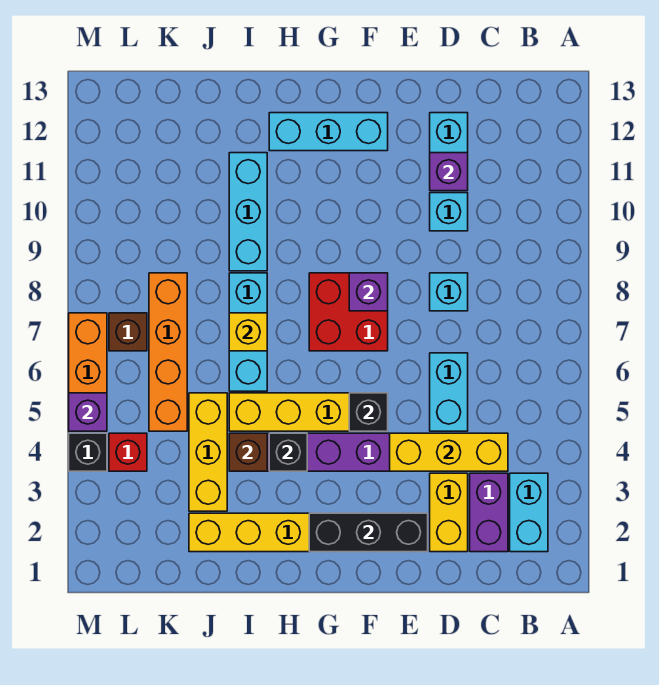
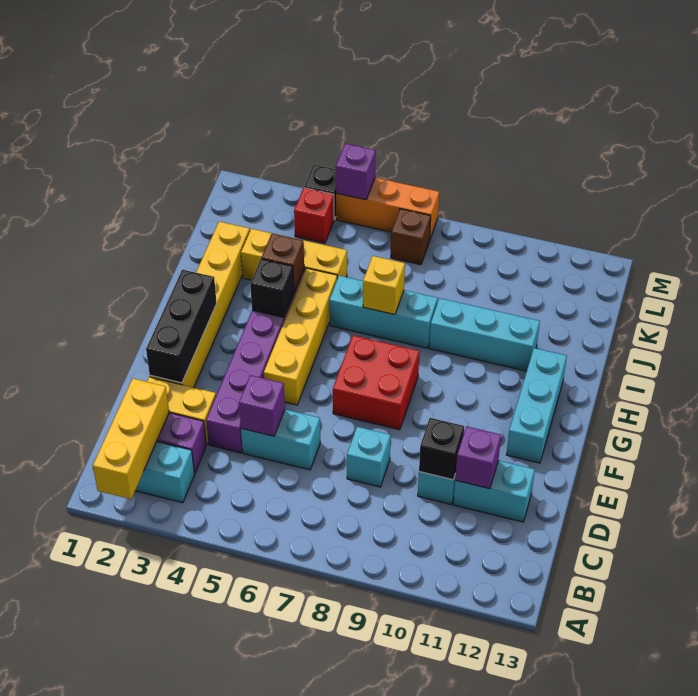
yellow brick C4:E4 level 2 -> yellow brick A2:C2 level 2
black brick F5 level 2 -> black brick D10 level 2
purple brick F8 level 2 -> purple brick D5 level 2
orange brick K5:K8 level 1 -> none

